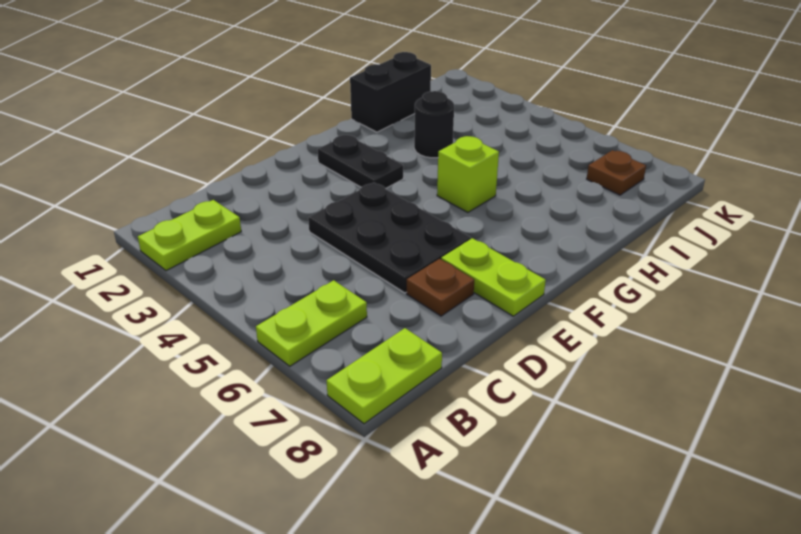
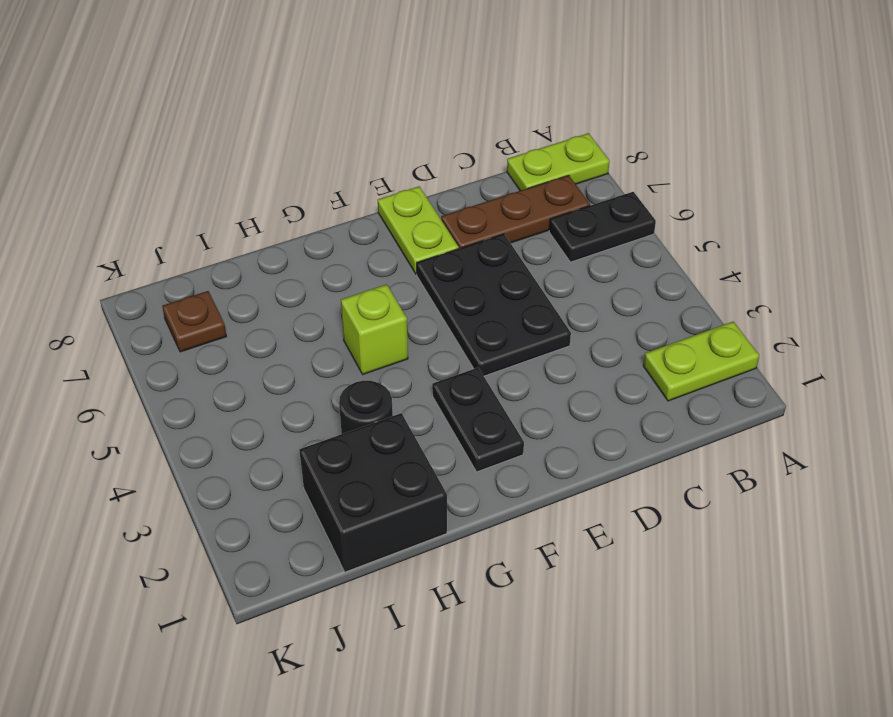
lime plate A6:B6 level 1 -> black plate A6:B6 level 1
brown plate D7 level 1 -> brown plate B7:D7 level 1
black brick H1:I1 level 1 -> black brick H1:I2 level 1

